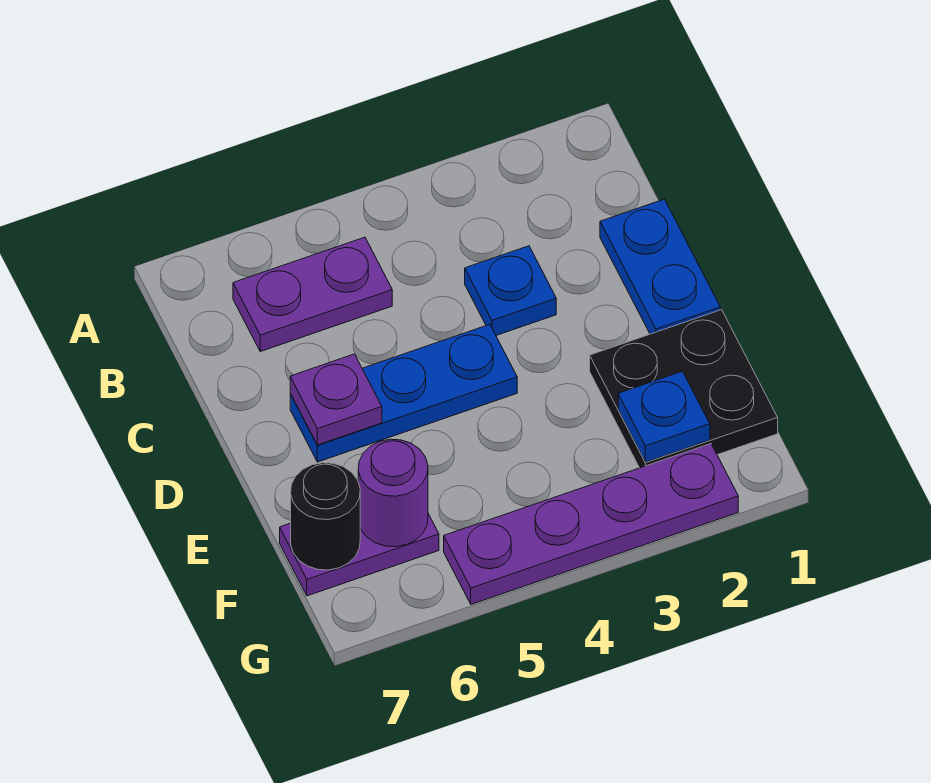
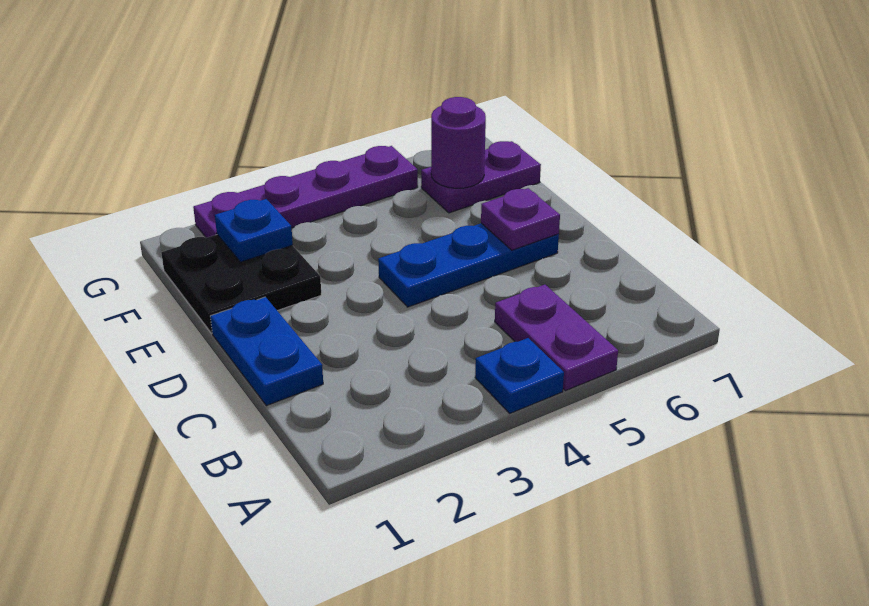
purple plate B5:B6 level 1 -> purple plate A5:B5 level 1
blue plate C3 level 1 -> blue plate A4 level 1
black round brick F7 level 2 -> none

